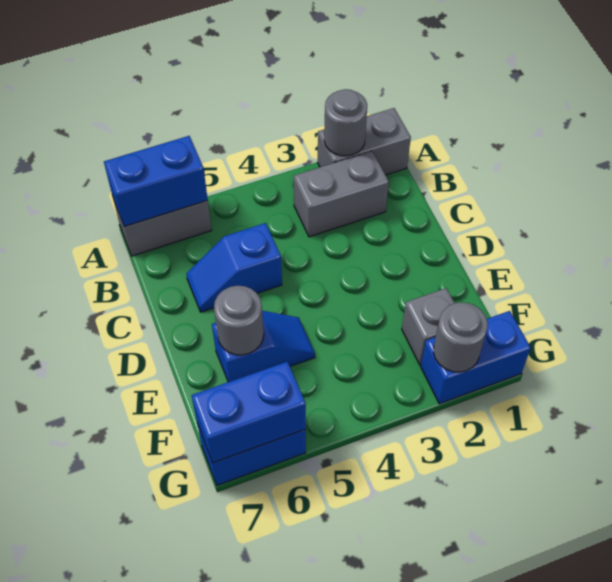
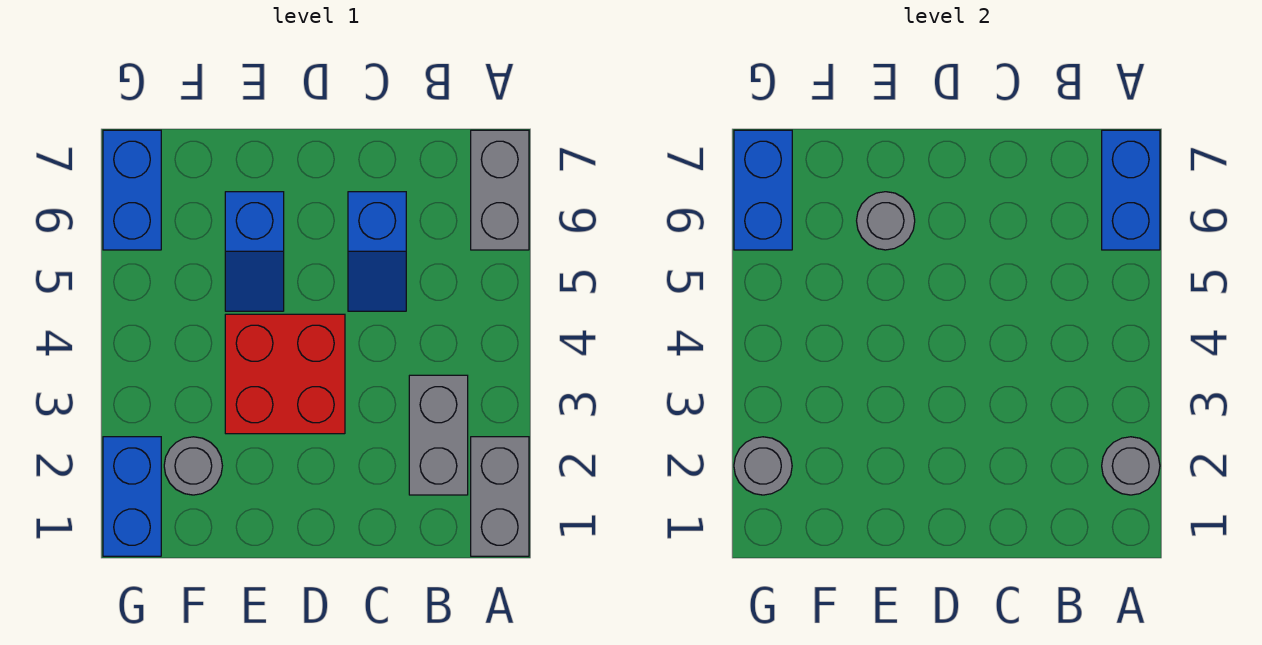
blue slope C5:C6 level 1 top 5 -> blue slope C5:C6 level 1 top 6
none -> red brick D3:E4 level 1
grey brick F2 level 1 -> grey round brick F2 level 1

